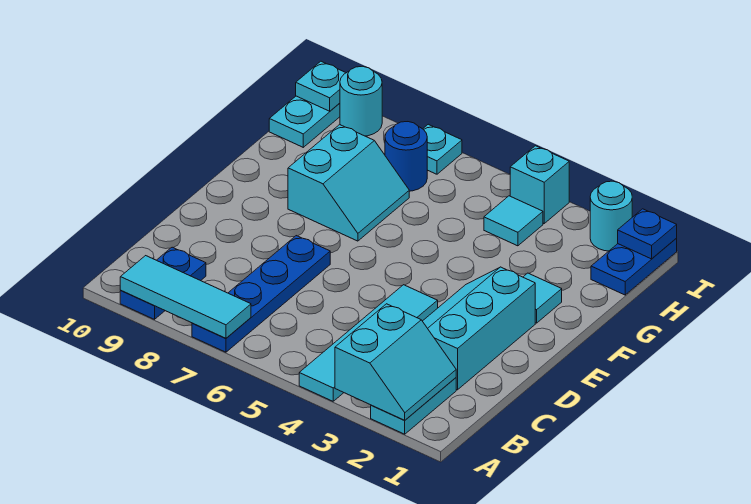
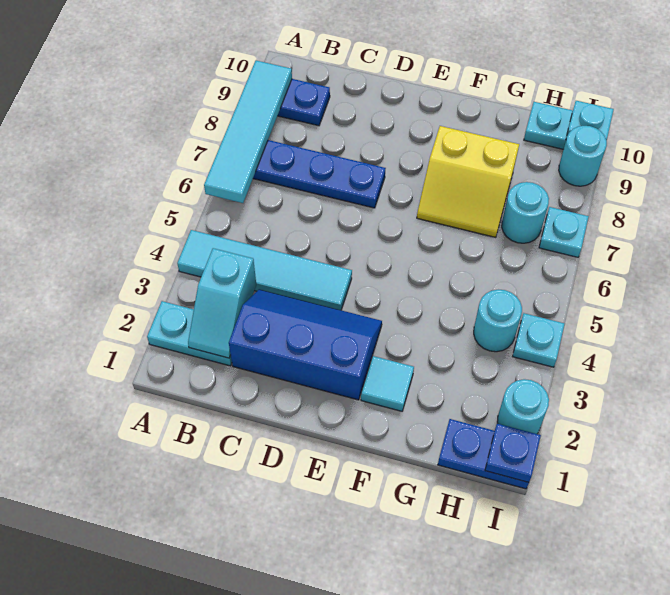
cyan slope A2:B3 level 2 top 3 -> cyan slope B2:B3 level 2 top 3
cyan tile A7:A9 level 2 -> cyan tile A6:A9 level 2
cyan slope C2:E3 level 1 top 2 -> blue slope C2:E3 level 1 top 2
cyan slope F7:G8 level 1 top 8 -> yellow slope F7:G8 level 1 top 8
cyan tile H4 level 1 -> cyan round brick H4 level 1
blue round brick H7 level 1 -> cyan round brick H7 level 1
cyan brick I4 level 1 -> cyan plate I4 level 1

